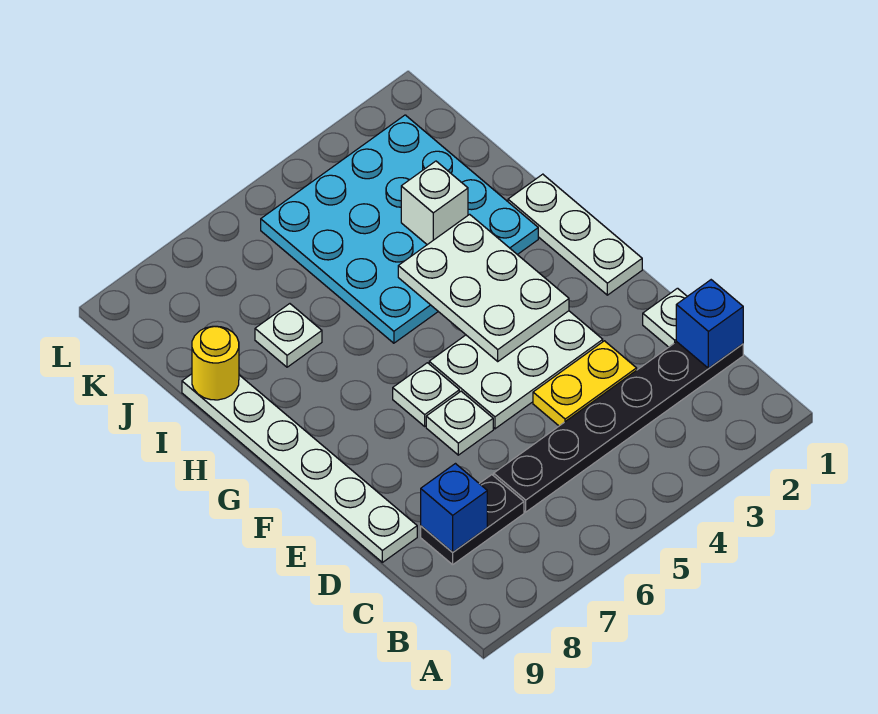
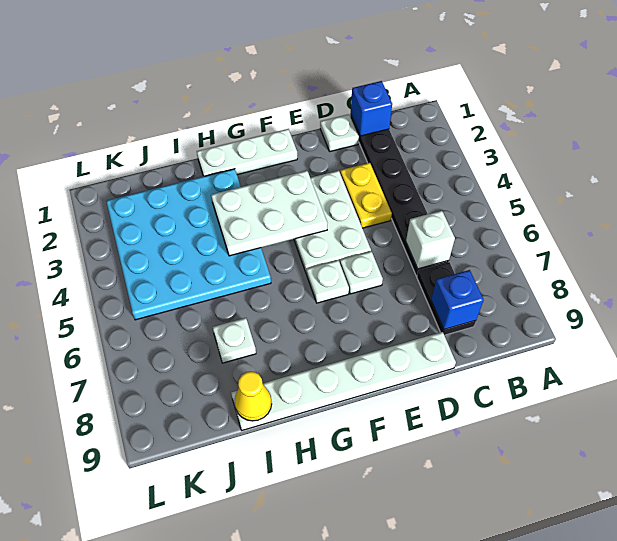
white brick I3 level 2 -> white brick C6 level 2
yellow round brick I9 level 2 -> yellow cone I9 level 2

